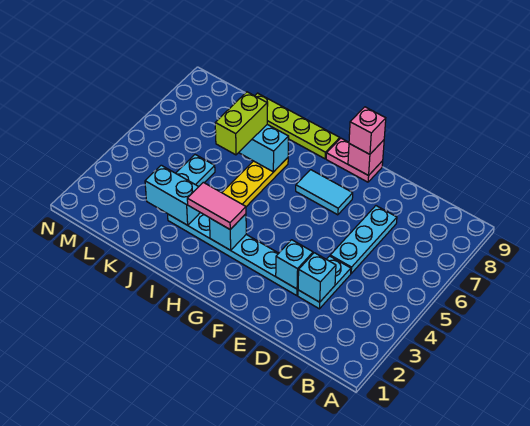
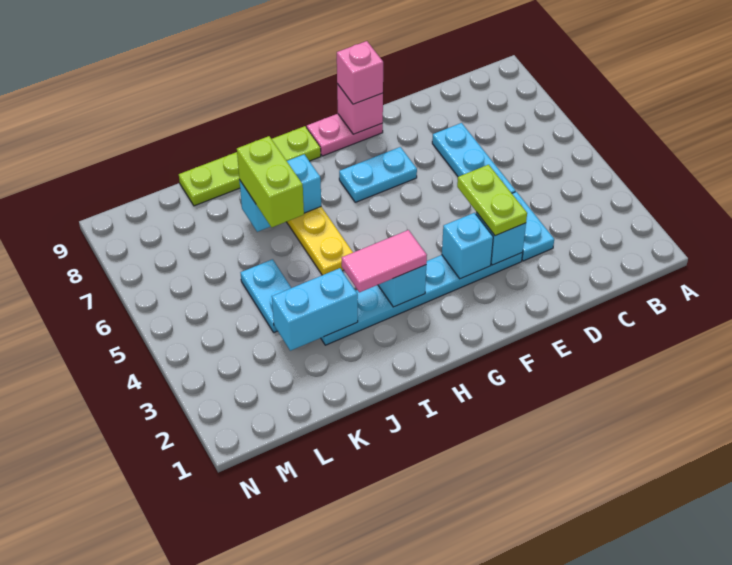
cyan brick D3 level 2 -> cyan brick F3 level 2
none -> lime plate E3:E4 level 3
cyan tile F7:G7 level 1 -> cyan plate F7:G7 level 1

